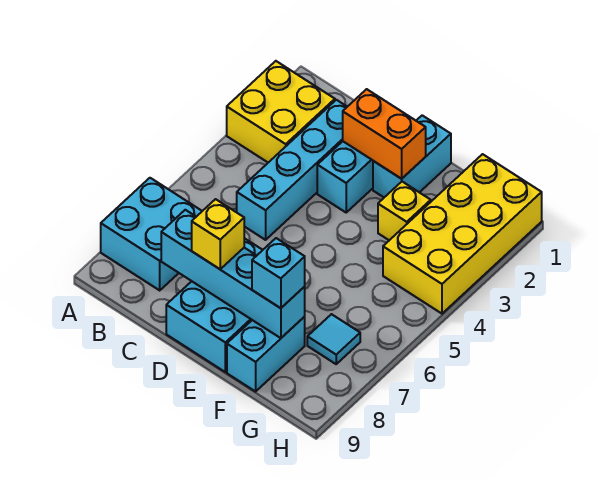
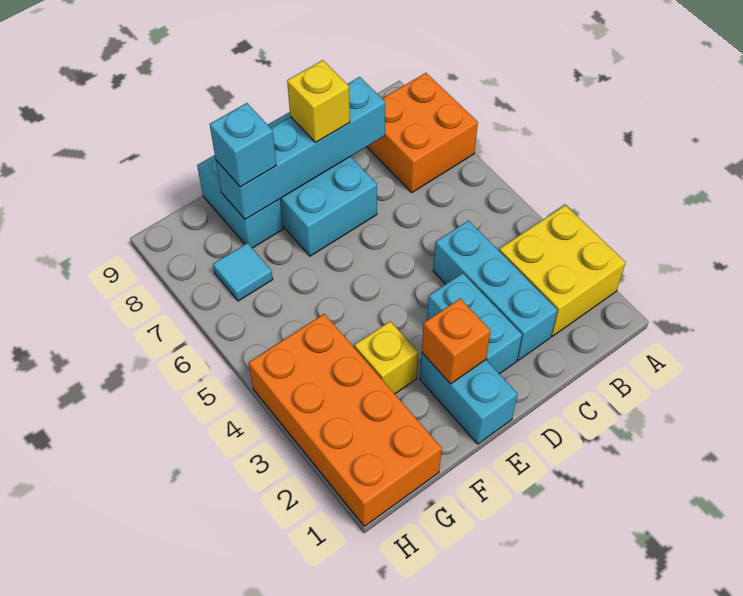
cyan brick A7:B8 level 1 -> orange brick A7:B8 level 1
cyan brick C2:C5 level 1 -> cyan brick C2:C4 level 1
orange brick D2:E2 level 2 -> orange brick E2 level 2
yellow brick G1:H4 level 1 -> orange brick G1:H4 level 1

